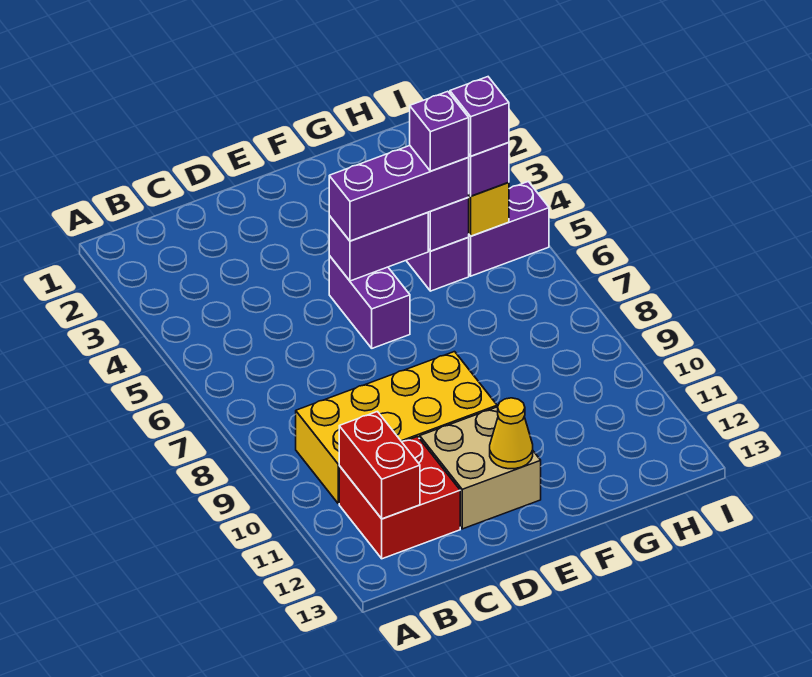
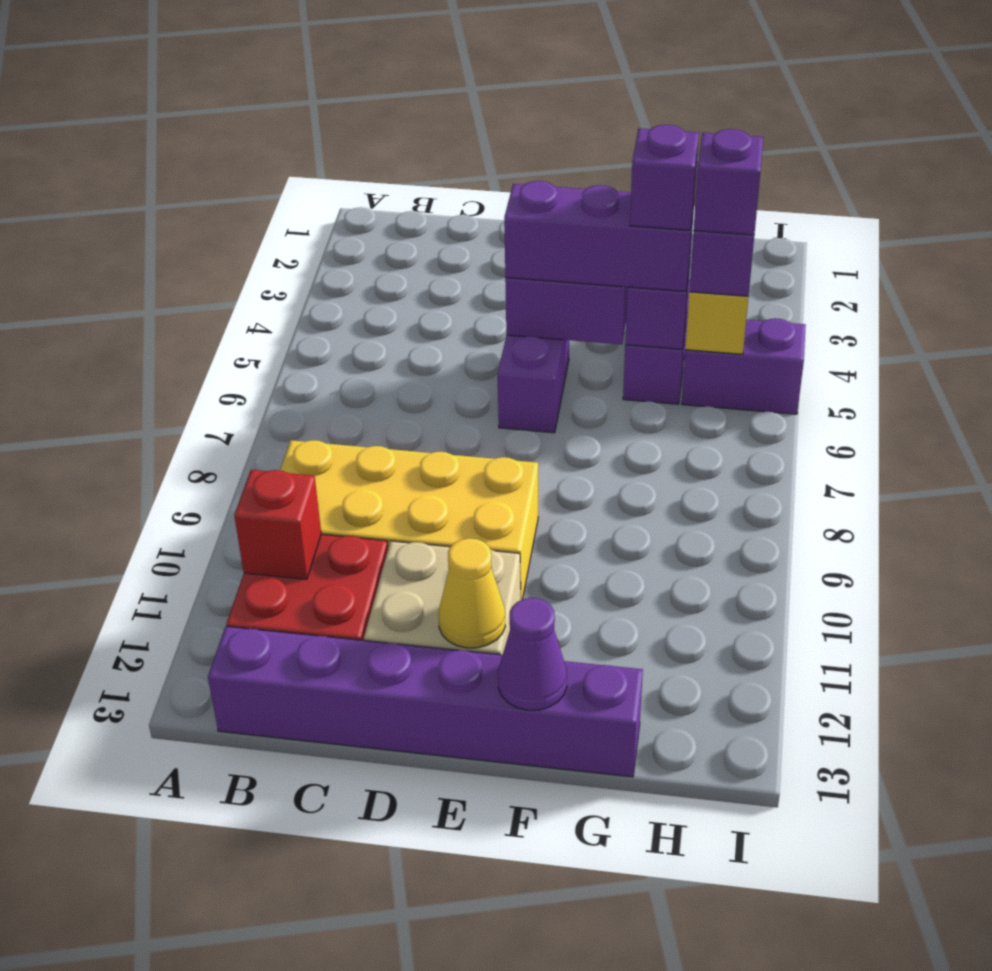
red brick B11:B12 level 2 -> red brick B11 level 2
none -> purple brick B13:G13 level 1
none -> purple cone F13 level 2

